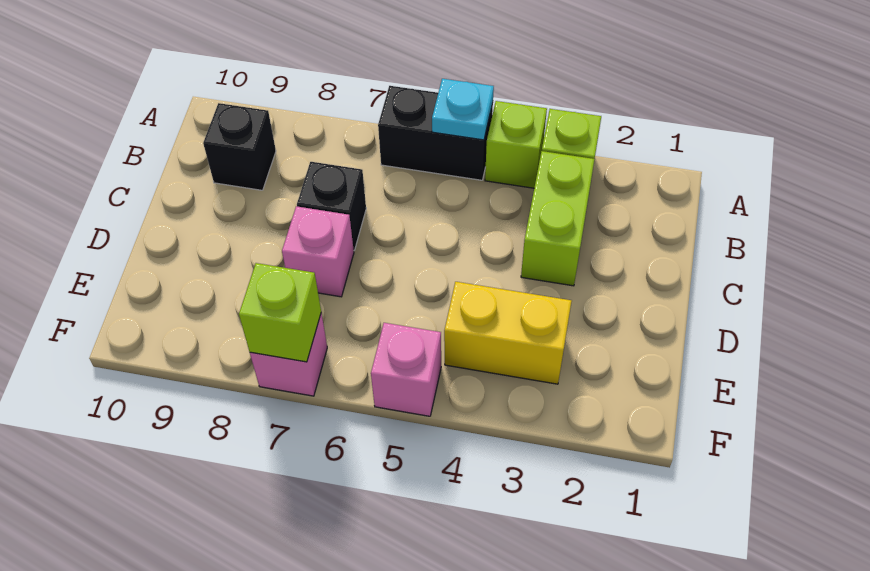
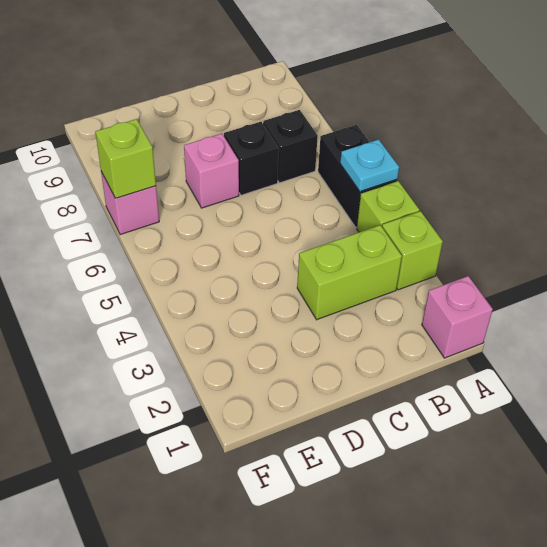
black brick B9 level 1 -> black brick B7 level 1
yellow brick E3:E4 level 1 -> none
pink brick F5 level 1 -> pink brick A1 level 1

